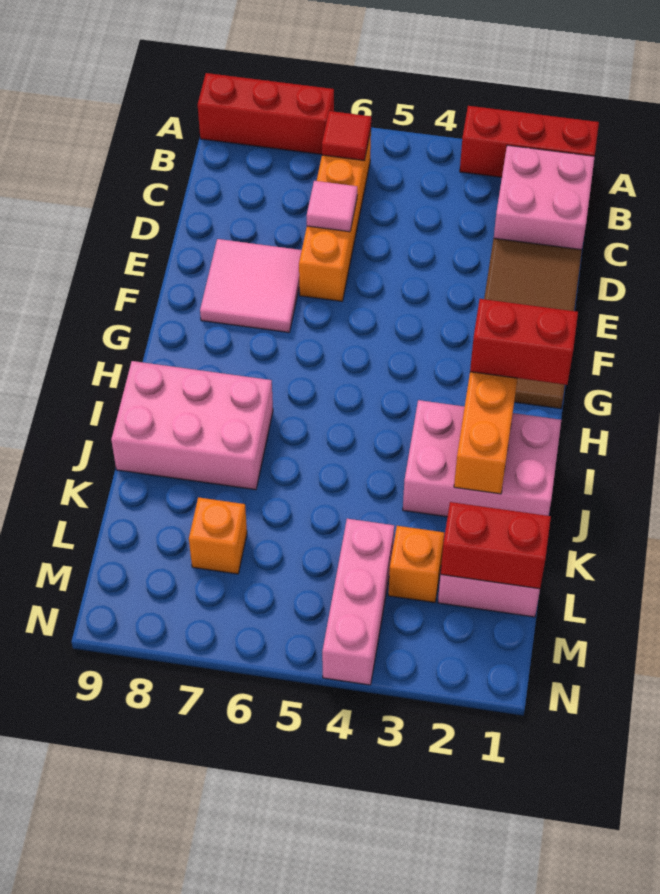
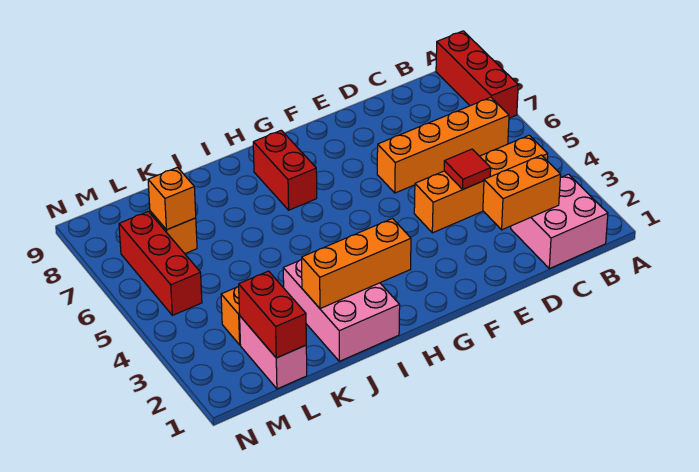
red brick A1:A3 level 1 -> red brick M5:M7 level 1
none -> orange brick B4:E4 level 1
red tile B6 level 2 -> red tile D4 level 2
none -> orange brick C2:D2 level 2
brown tile D1:G2 level 1 -> none
pink tile D6 level 2 -> none
pink tile E7:F8 level 1 -> none
red brick H1:H2 level 3 -> red brick H7:H8 level 1
pink brick I7:J9 level 1 -> none
pink brick L4:N4 level 1 -> none
none -> orange brick L7 level 2

